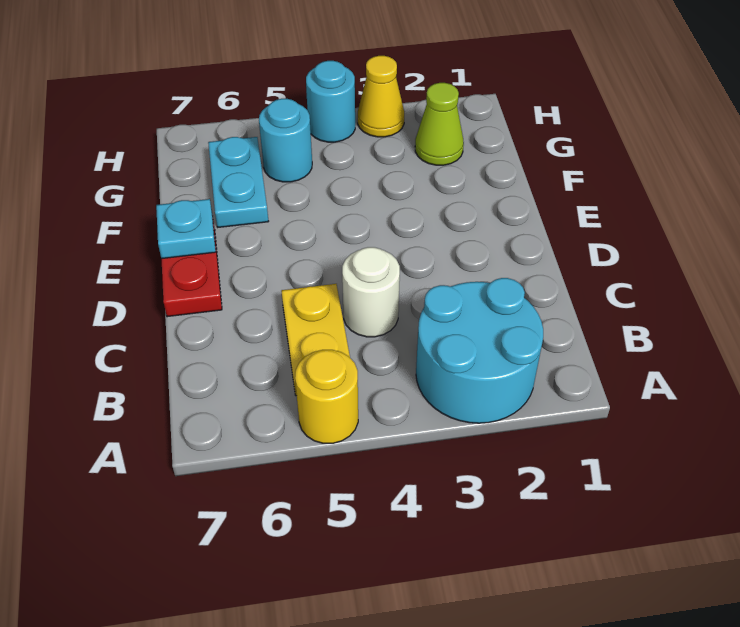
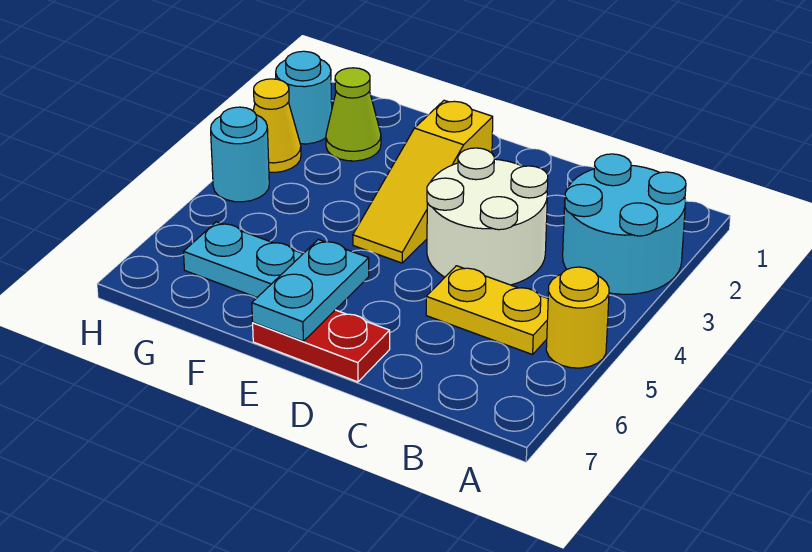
white round brick C4 level 1 -> white round brick C3:D4 level 1
none -> yellow slope E2:E4 level 1 top 2
cyan plate E7 level 2 -> cyan plate E6:E7 level 2
cyan round brick G5 level 1 -> cyan round brick H2 level 1

